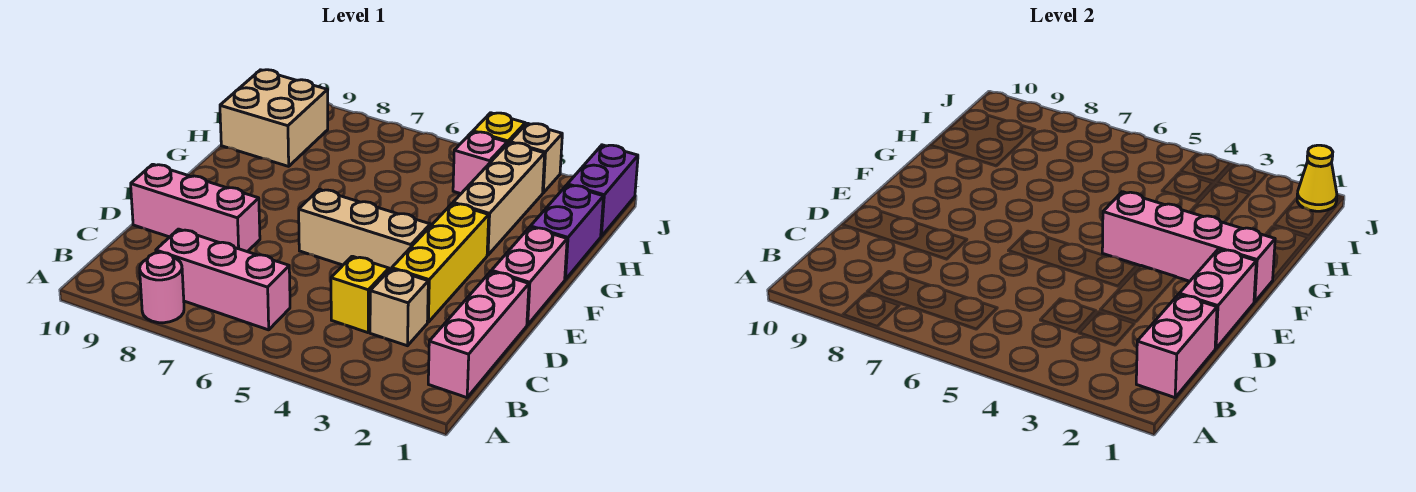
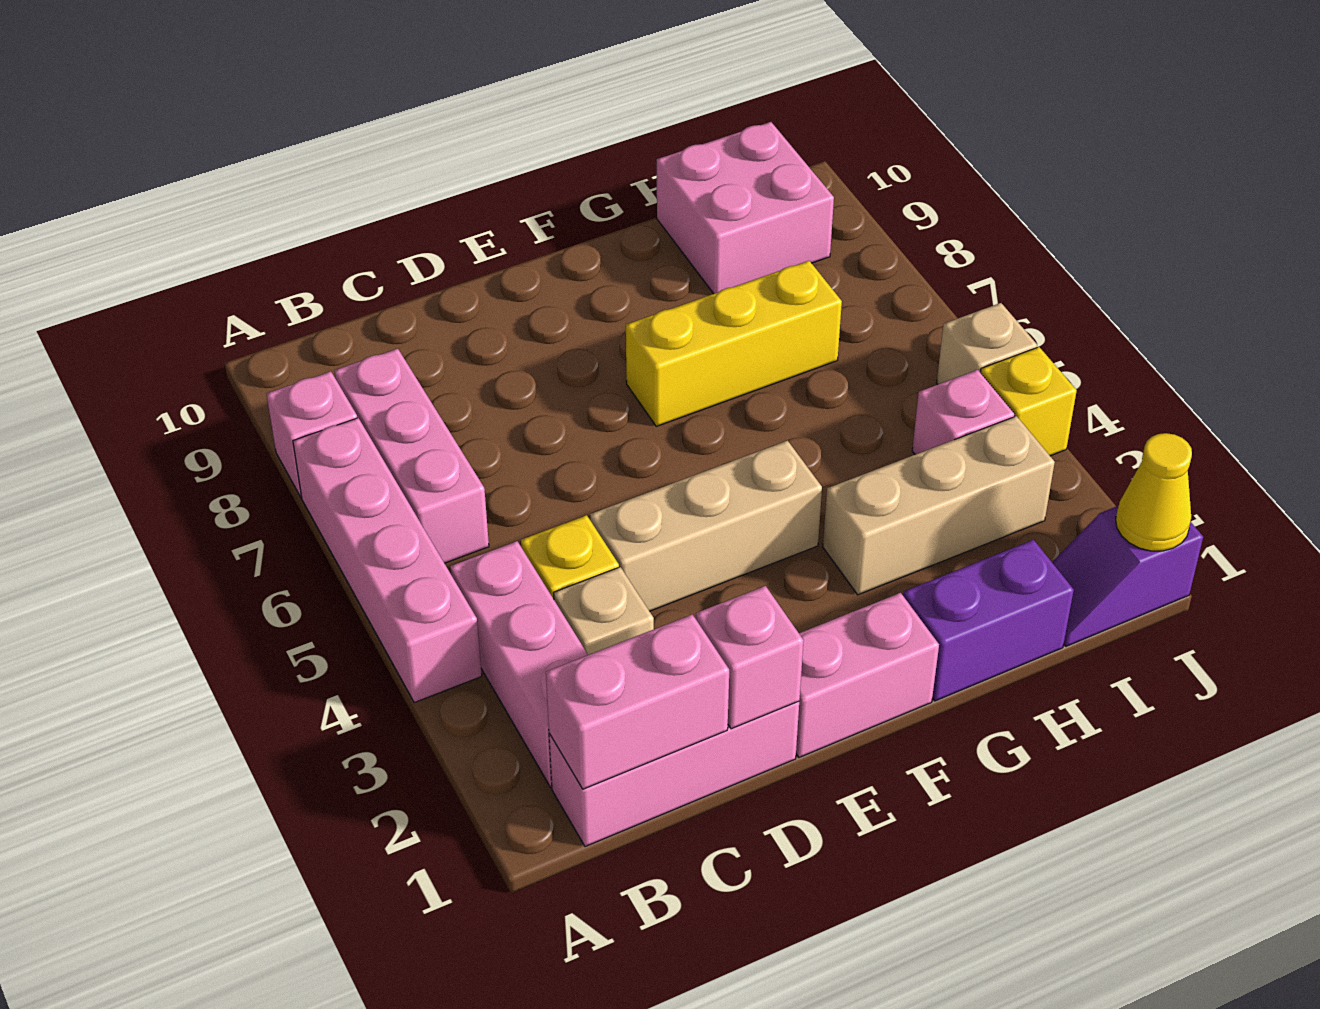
pink round brick A8 level 1 -> pink brick A8 level 1
pink brick D1:E1 level 2 -> pink brick D1 level 2
yellow brick D3:F3 level 1 -> yellow brick F7:H7 level 1
pink brick D8:D10 level 1 -> pink brick B2:B4 level 1
tan brick E4:E6 level 1 -> tan brick D4:F4 level 1
pink brick F1:F4 level 2 -> pink brick A4:A7 level 1
tan brick H9:I10 level 1 -> pink brick H9:I10 level 1
purple brick I1:J1 level 1 -> purple slope I1:J1 level 1 top J
tan brick J3 level 1 -> tan brick J5 level 1

